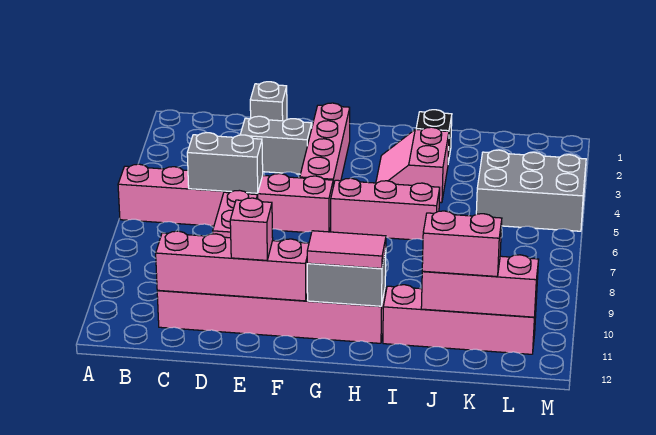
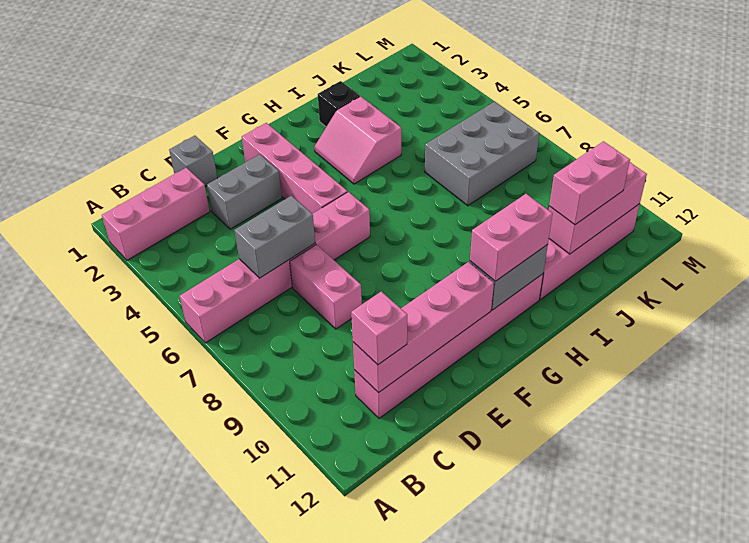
pink brick E11 level 3 -> pink brick C11 level 3
pink brick G6:I6 level 1 -> pink brick A2:C2 level 1
pink tile G11:H11 level 3 -> pink brick G11:H11 level 3
grey brick K4:M5 level 1 -> grey brick J6:L7 level 1

